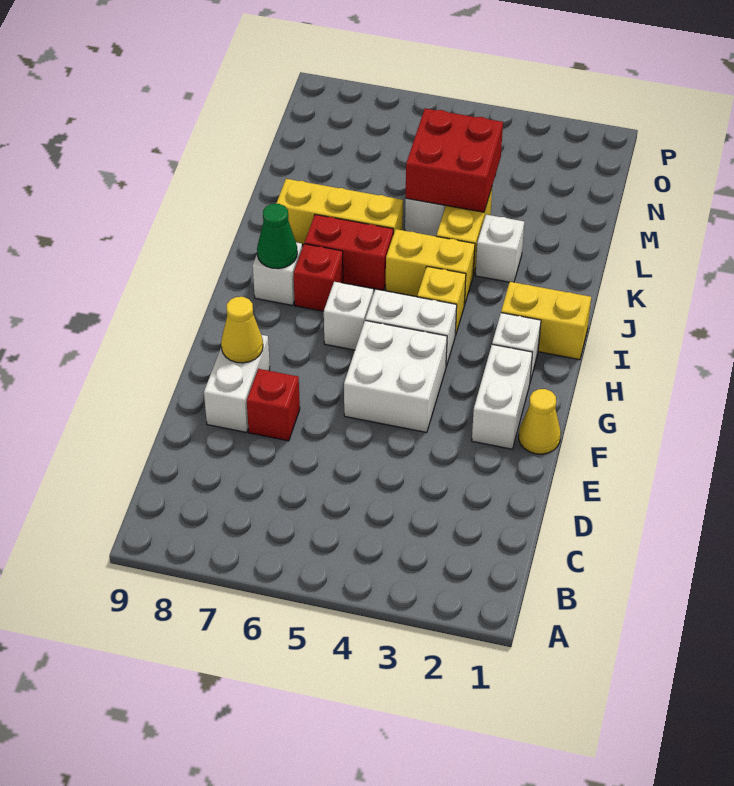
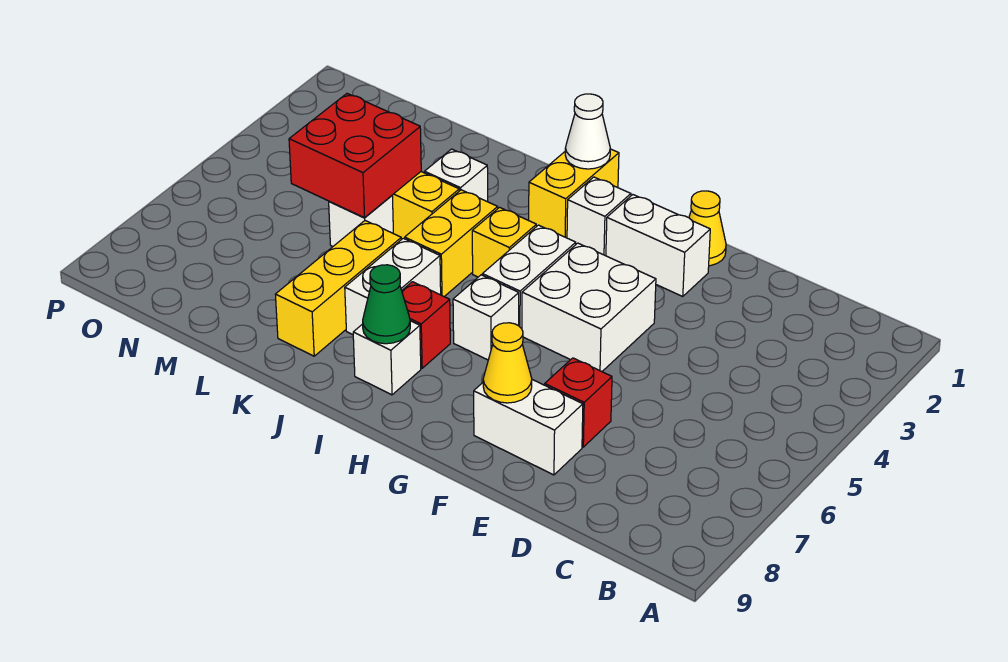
none -> white cone I1 level 2
red brick J6:J7 level 1 -> white brick J6:J7 level 1

